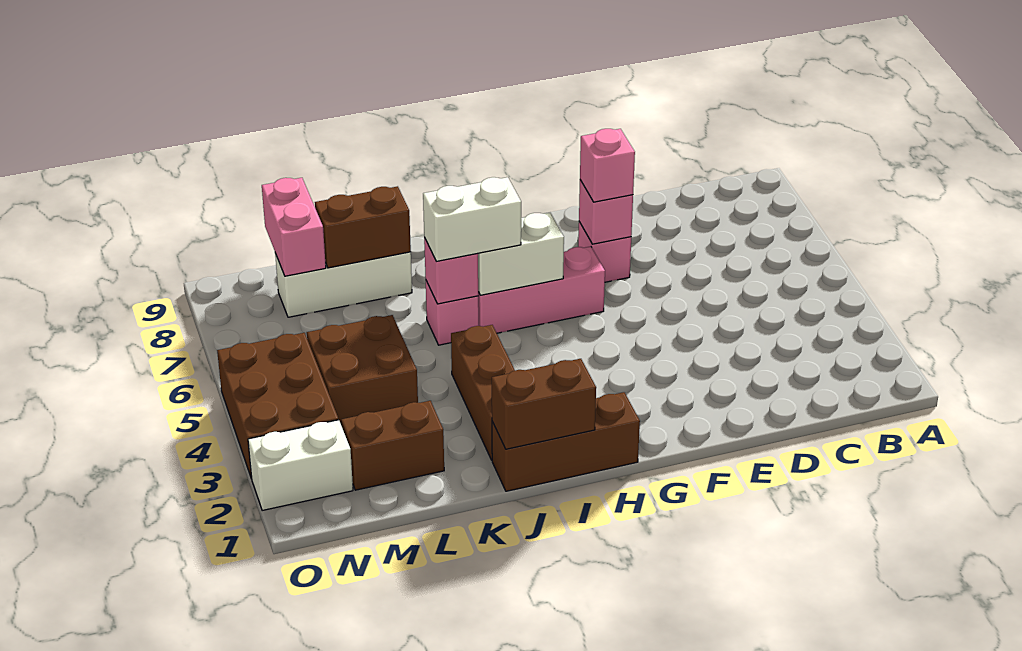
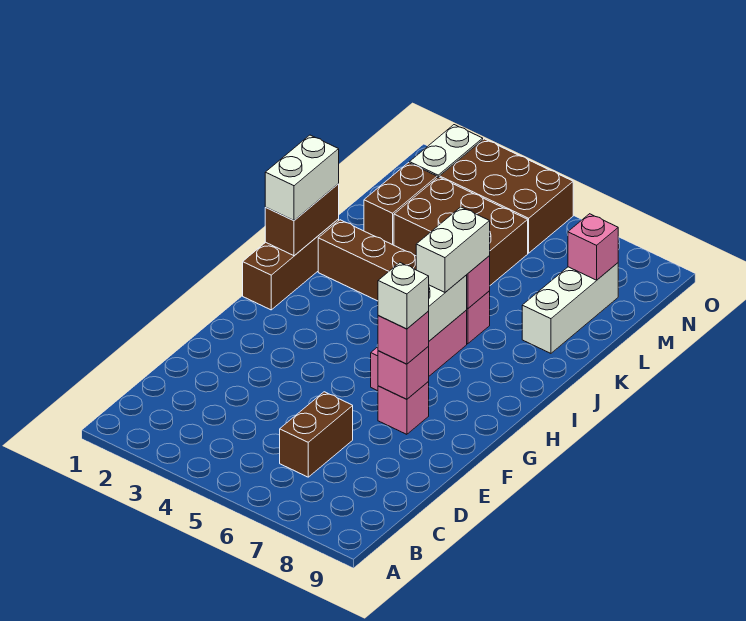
none -> white brick F7 level 4
none -> white brick I1:J1 level 3
brown brick K8:L8 level 2 -> brown brick C6:D6 level 1
brown brick L4:M5 level 1 -> brown brick L3:M5 level 1
pink brick M8:M9 level 2 -> pink brick M8 level 2

